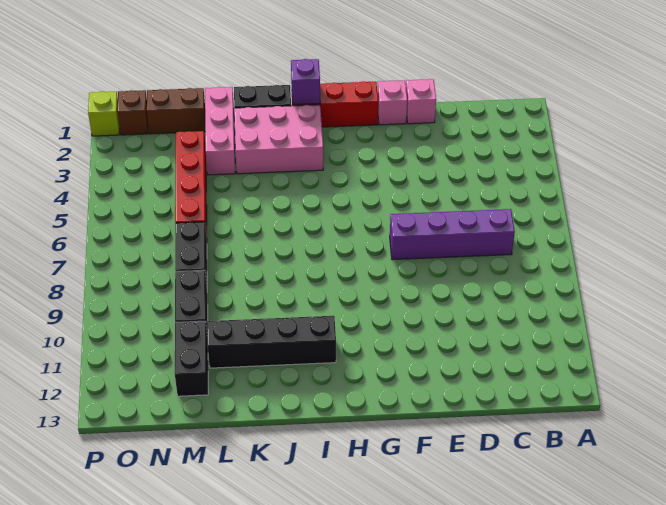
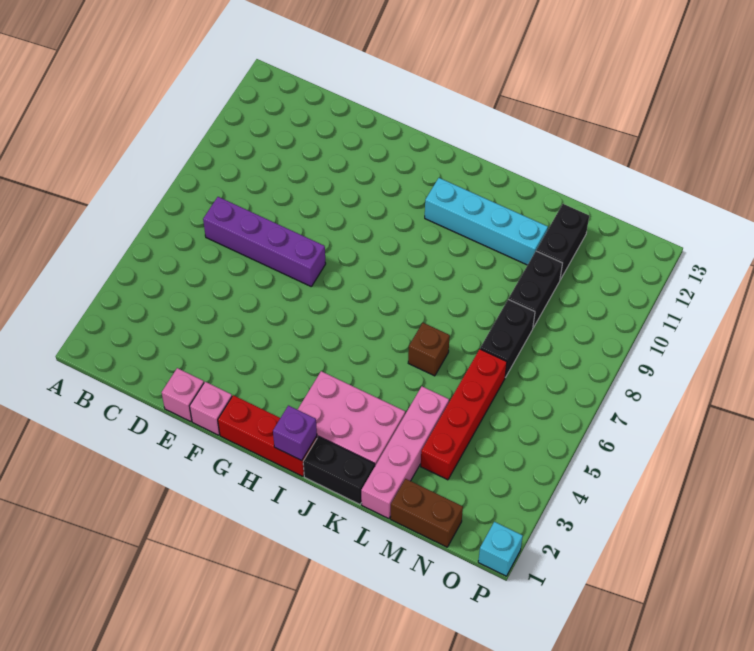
black brick I11:L11 level 1 -> cyan brick I11:L11 level 1
pink brick L1:L3 level 1 -> pink brick L1:L4 level 1
brown brick O1 level 1 -> brown brick K6 level 1
lime brick P1 level 1 -> cyan brick P1 level 1

